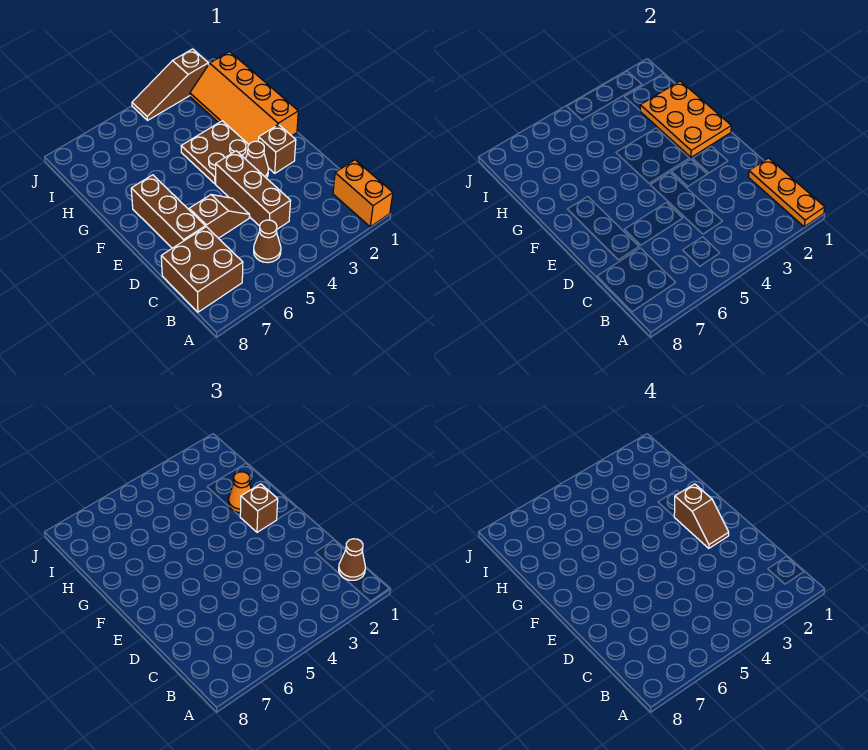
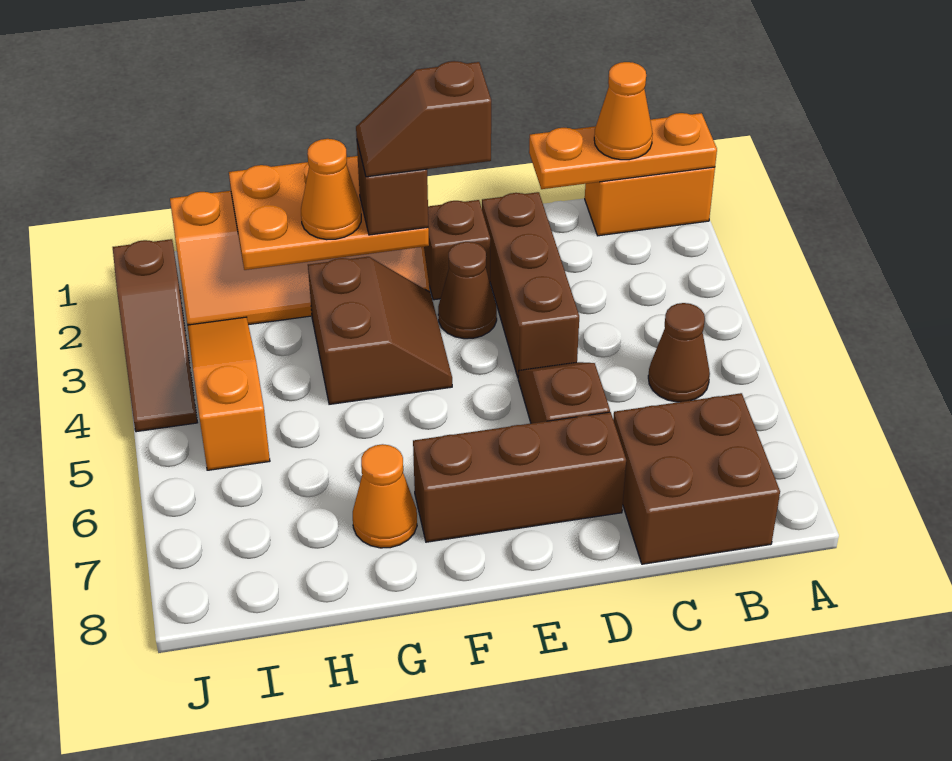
brown cone B1 level 3 -> orange cone B1 level 3
brown brick C4:E4 level 1 -> brown brick D2:D4 level 1
brown slope E2:F2 level 4 top F -> brown slope E2:F2 level 4 top E
brown plate F3:G4 level 1 -> brown slope F3:G4 level 1 top G
none -> orange cone G7 level 1
none -> orange slope I3:I5 level 1 top 5

